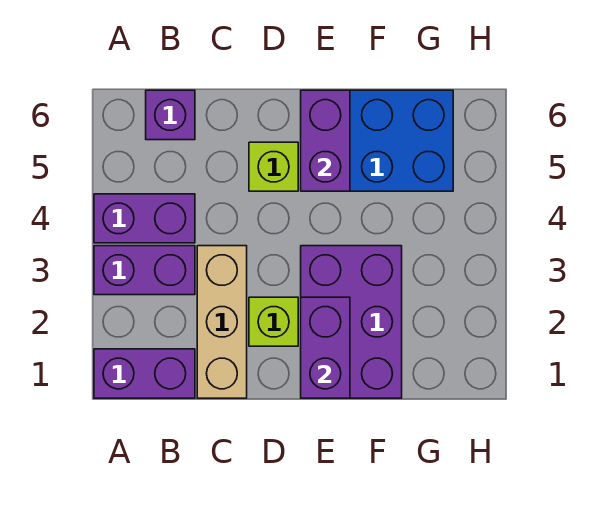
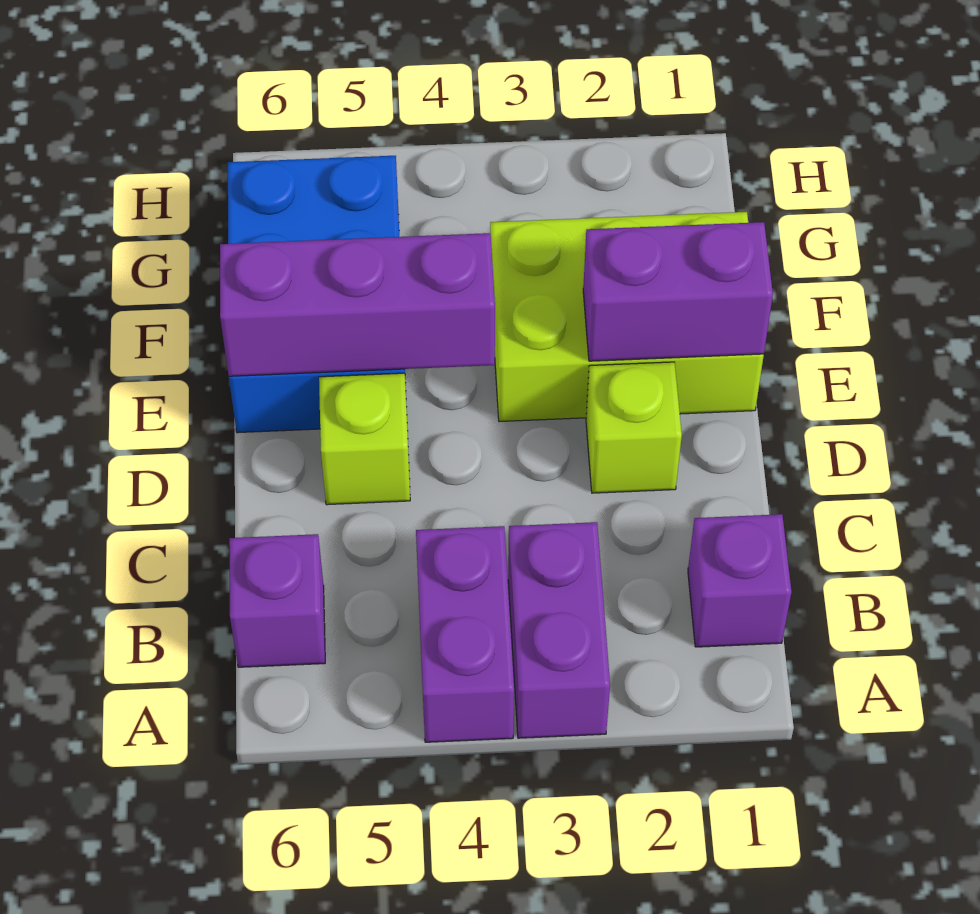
purple brick A1:B1 level 1 -> purple brick B1 level 1
tan brick C1:C3 level 1 -> none
purple brick E1:F3 level 1 -> lime brick E1:F3 level 1
purple brick E5:E6 level 2 -> purple brick E4:E6 level 2

